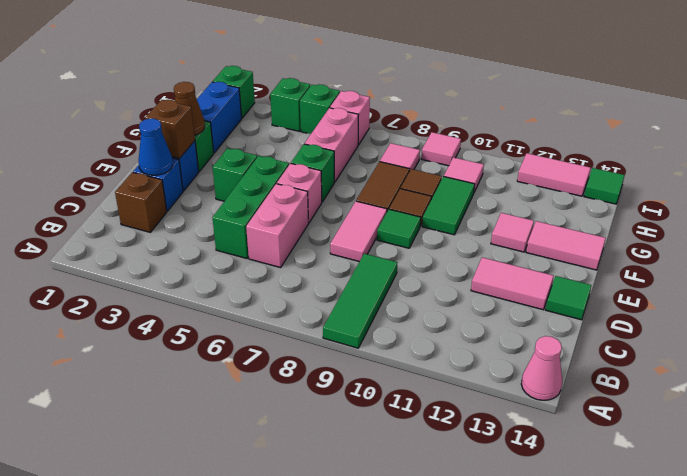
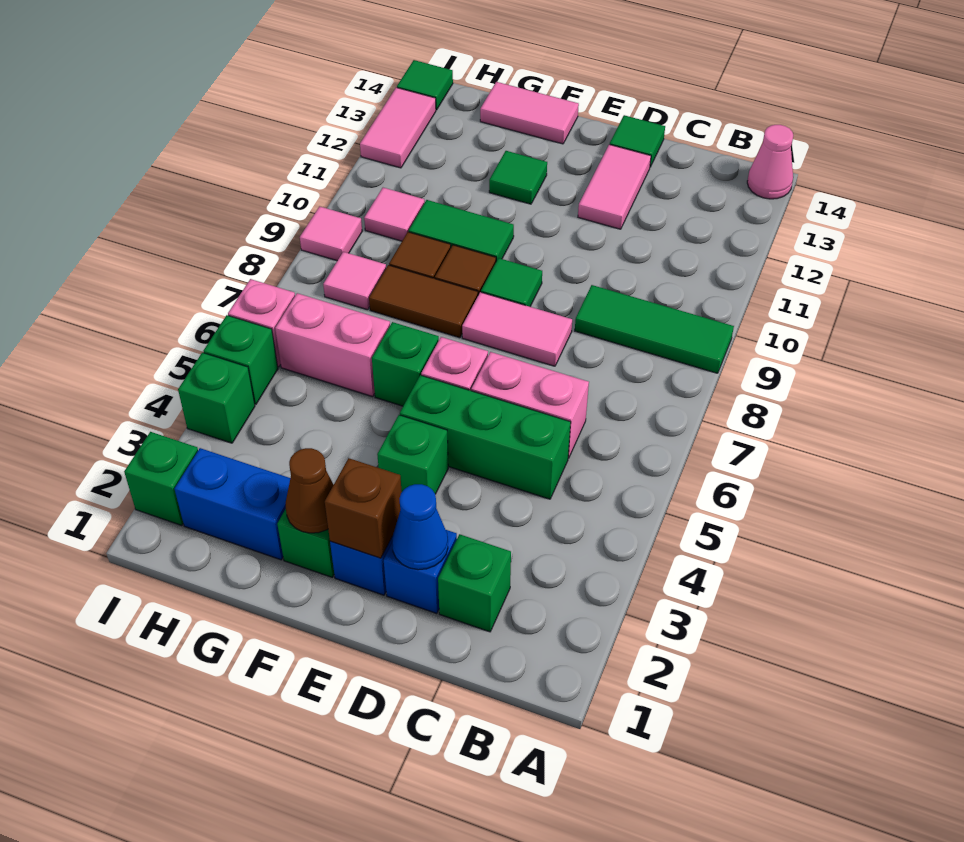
brown brick C2 level 1 -> green brick C2 level 1
pink tile F12 level 1 -> green tile F12 level 1
pink tile F13:F14 level 1 -> pink tile F14:G14 level 1

